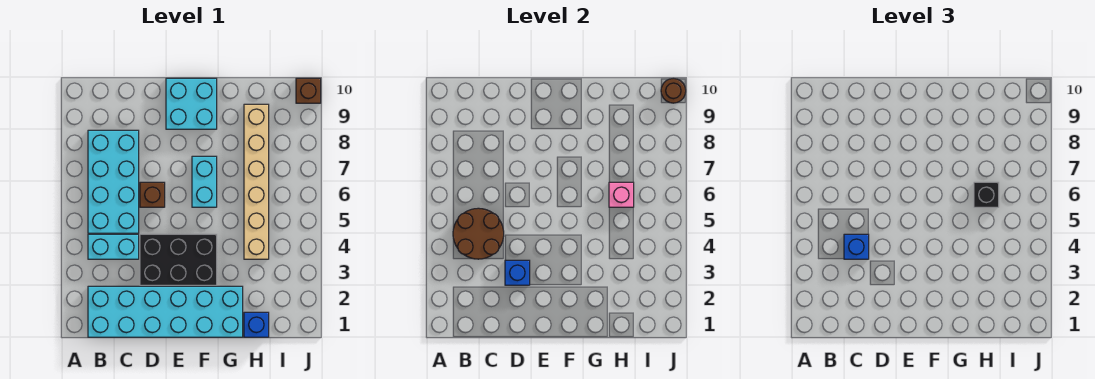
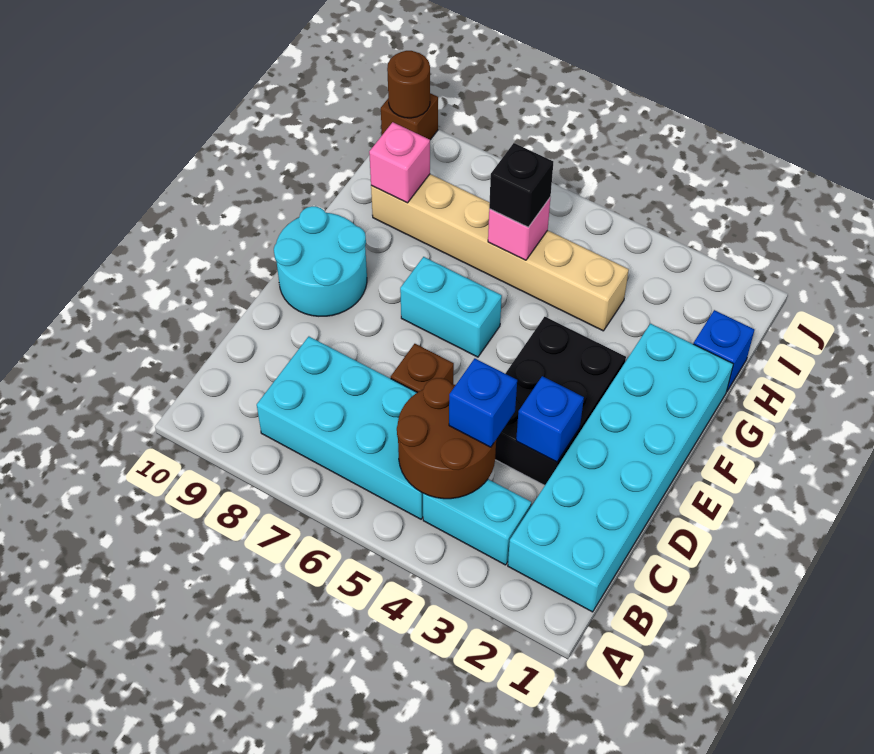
cyan brick B4:C4 level 1 -> cyan brick B3:B4 level 1
cyan brick E9:F10 level 1 -> cyan round brick E9:F10 level 1
none -> pink brick H9 level 2

